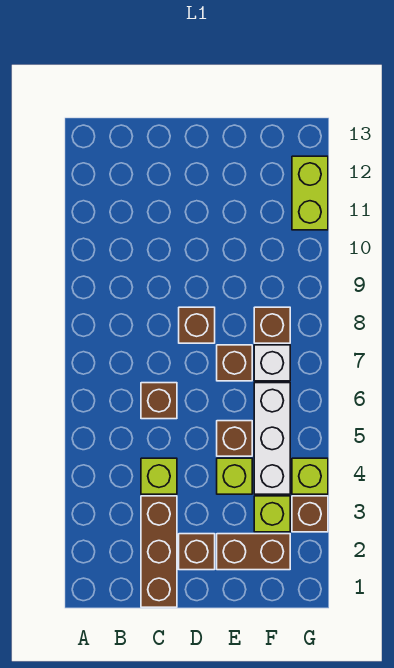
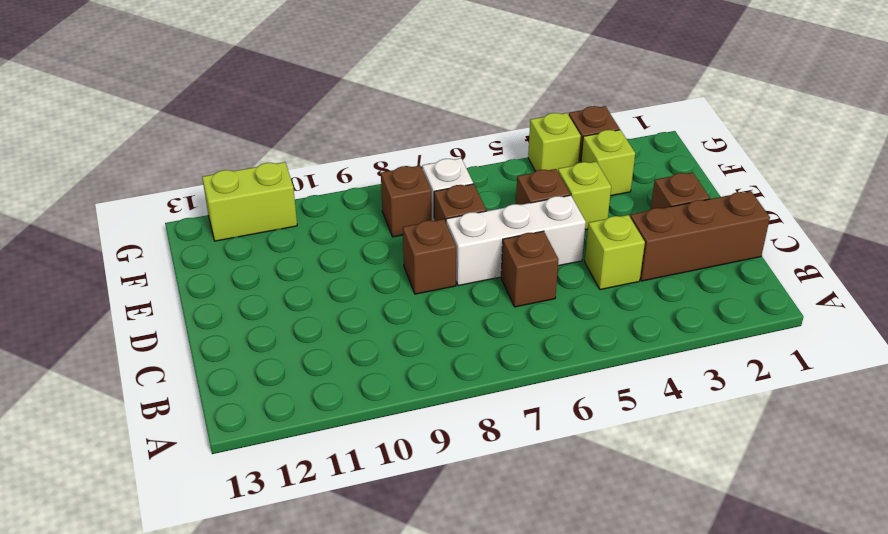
brown brick E2:F2 level 1 -> none
white brick F4:F6 level 1 -> white brick D5:D7 level 1

